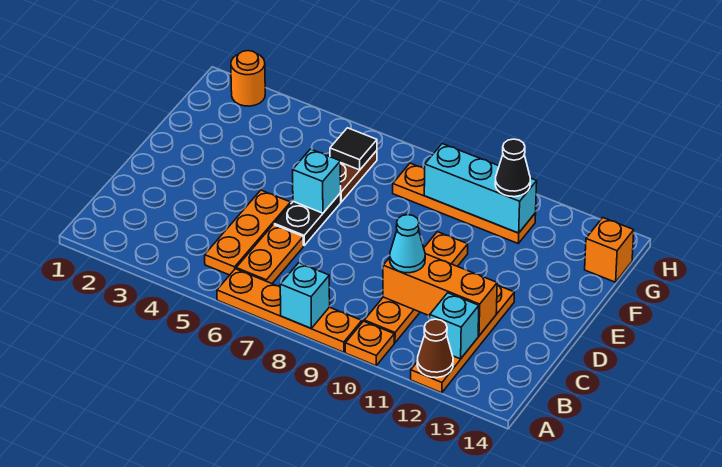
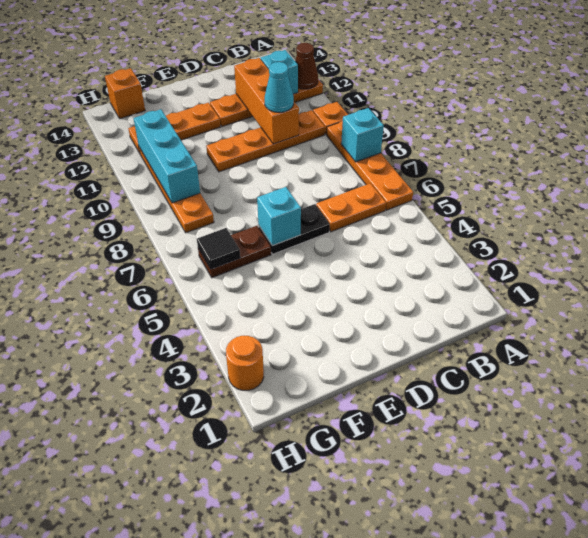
orange plate B5:D5 level 1 -> orange plate E12:G12 level 1
black cone G11 level 3 -> none

